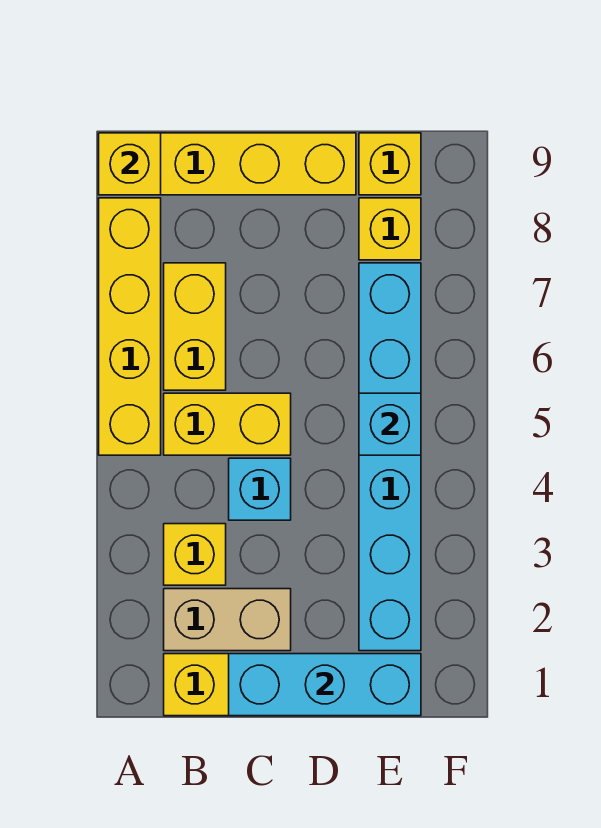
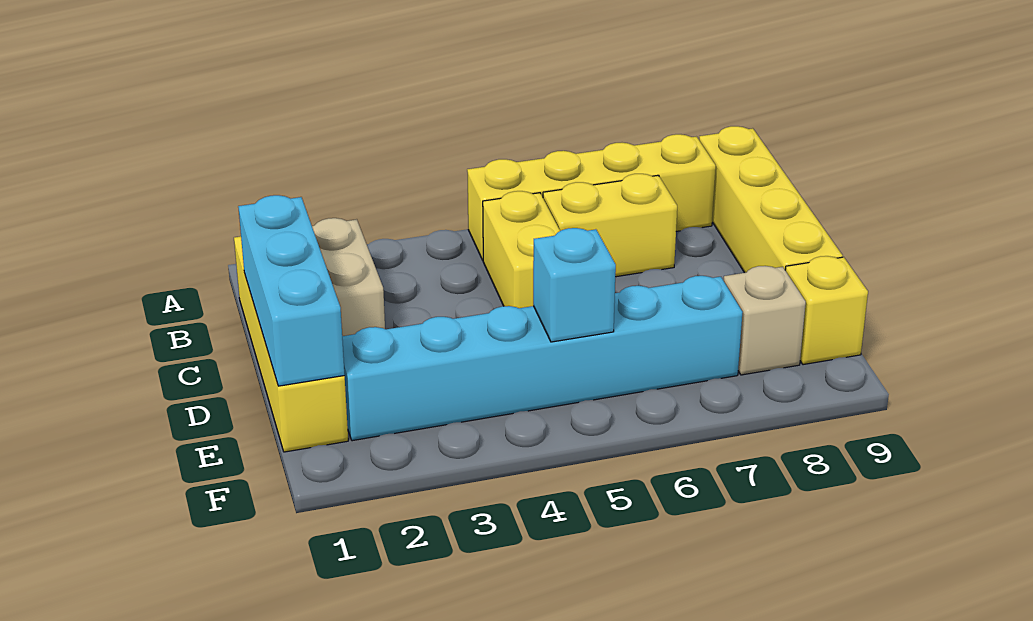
yellow brick A9 level 2 -> none
yellow brick B3 level 1 -> none
cyan brick C4 level 1 -> none
yellow brick E8 level 1 -> tan brick E8 level 1

